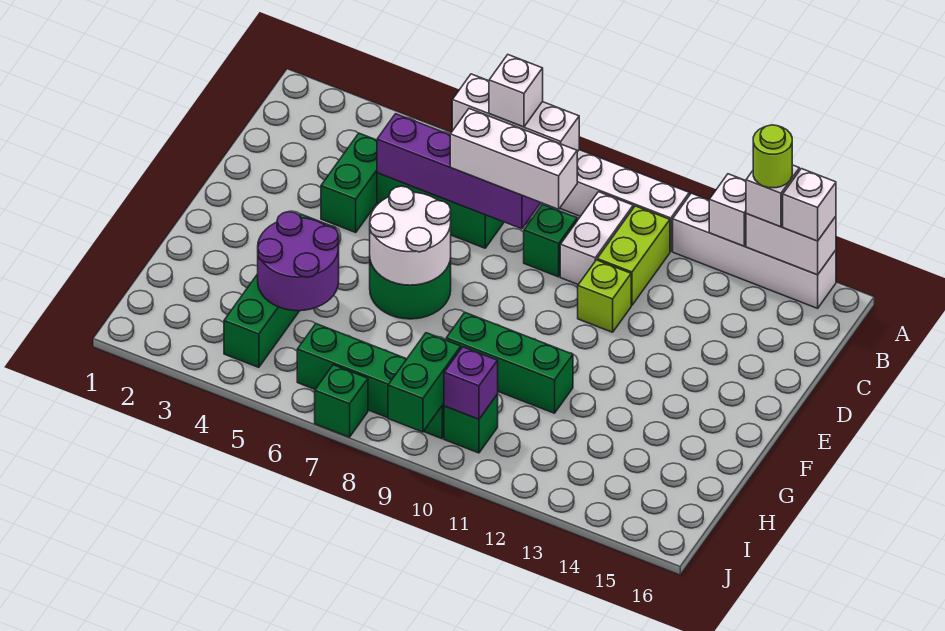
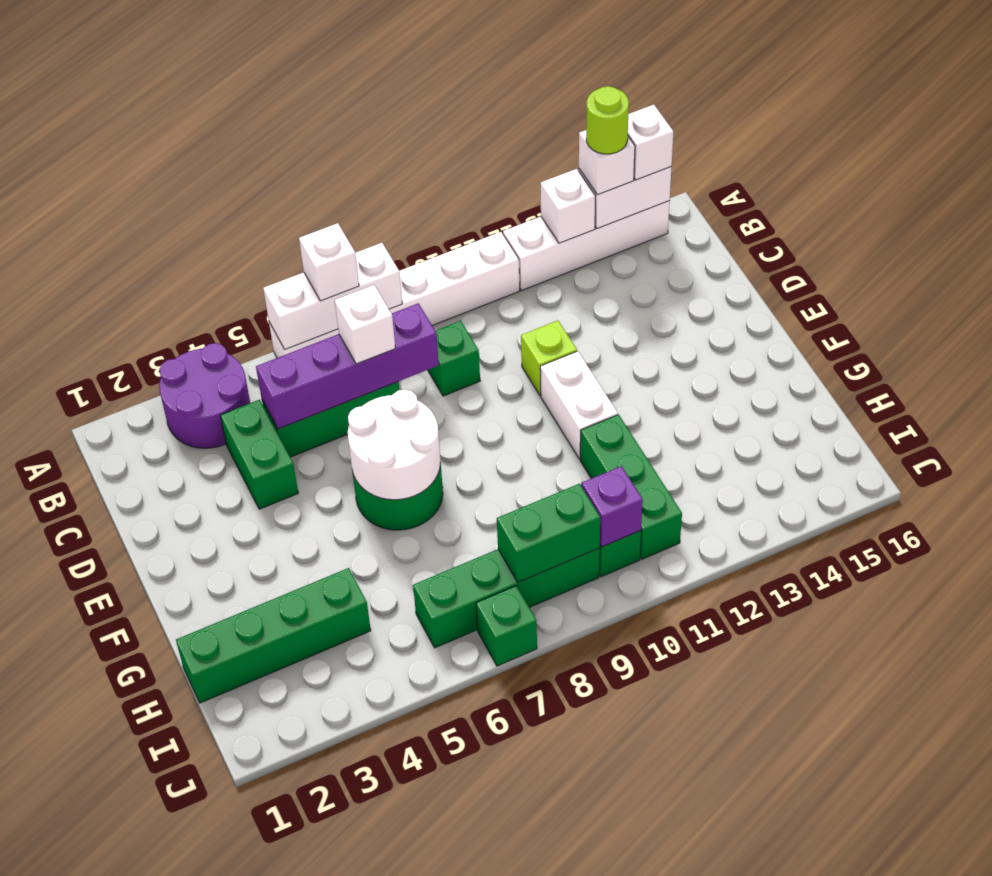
white brick B10:C10 level 1 -> white brick E11:F11 level 1
lime brick B11:C11 level 1 -> none
white brick C7:C9 level 3 -> white brick C7 level 3
green brick F4:I4 level 1 -> green brick H1:H4 level 1
purple round brick G4:H5 level 2 -> purple round brick A3:B4 level 1
green brick G9:G11 level 1 -> green brick G11:I11 level 1
green brick I9:J9 level 2 -> green brick I8:I9 level 2

